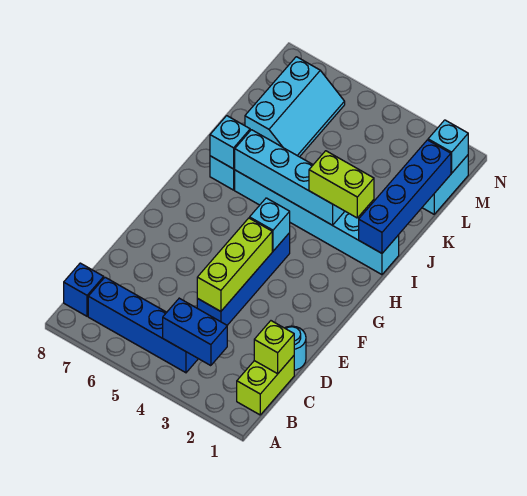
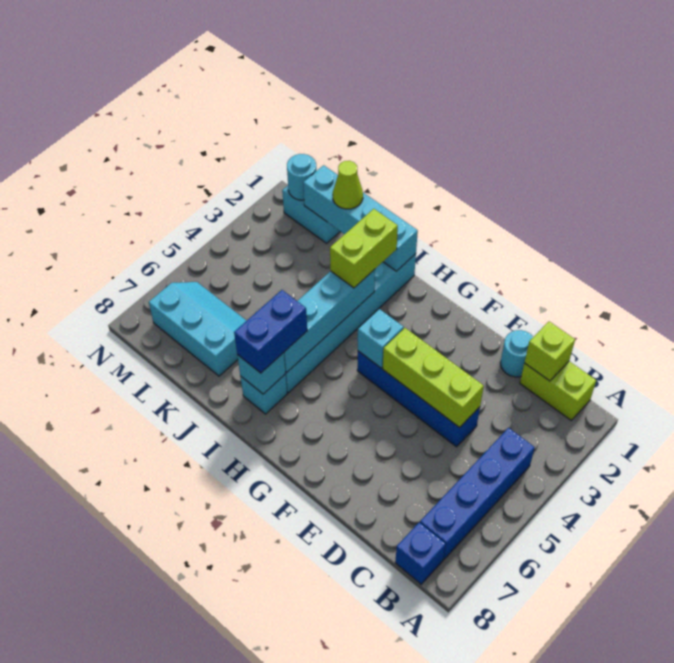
blue brick B3:B4 level 2 -> blue brick I6:I7 level 3
blue brick I1:L1 level 2 -> cyan brick I1:L1 level 2
none -> lime cone K1 level 3
cyan brick M1 level 2 -> cyan round brick M1 level 2

